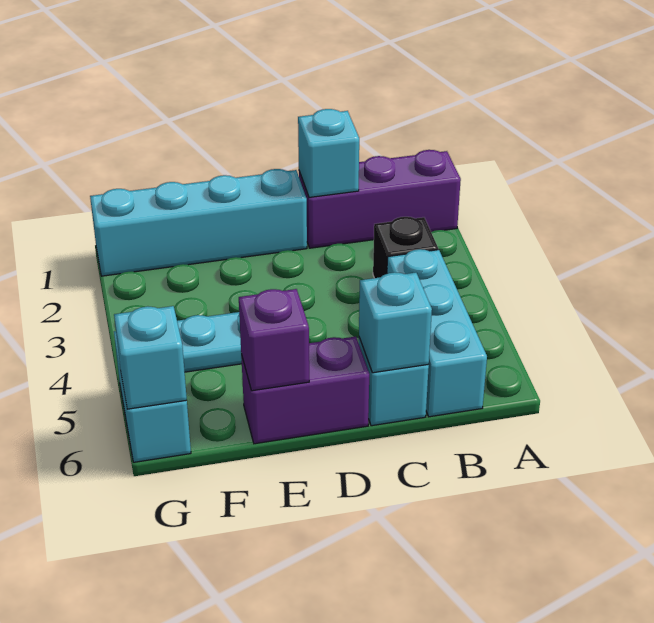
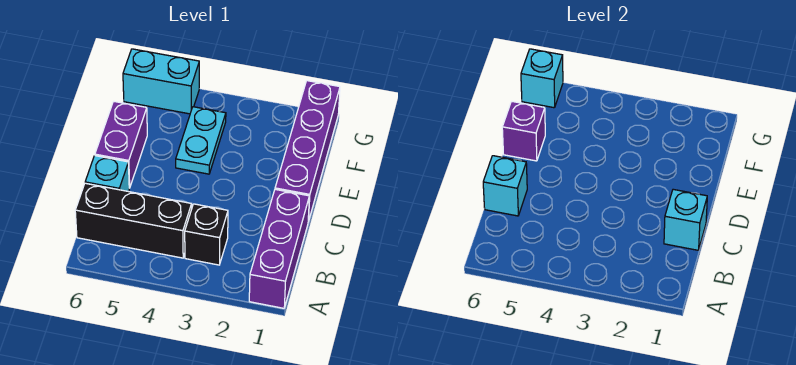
cyan brick B4:B6 level 1 -> black brick B4:B6 level 1
cyan brick D1:G1 level 1 -> purple brick D1:G1 level 1

